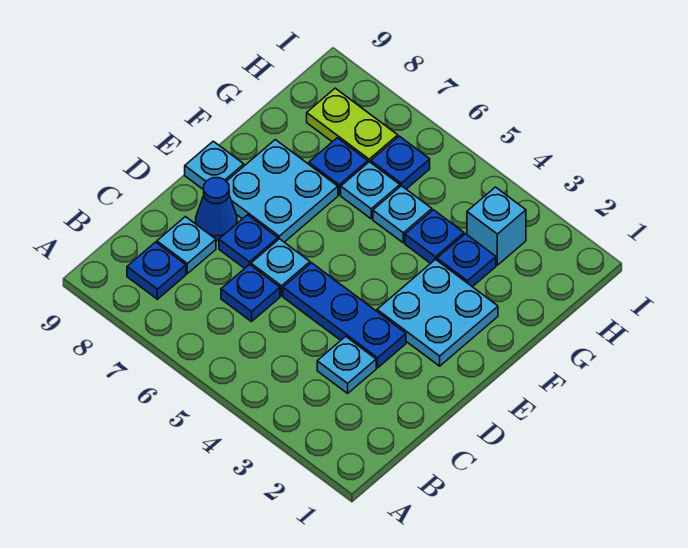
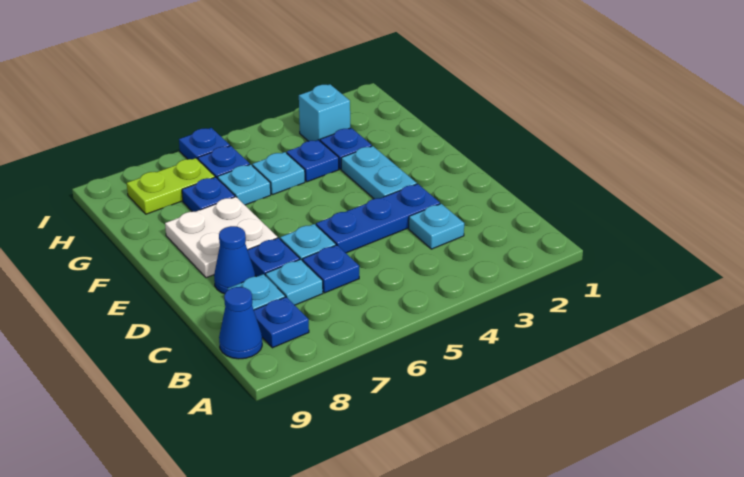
none -> blue cone B9 level 1
cyan plate E2:F3 level 1 -> cyan plate E3:F3 level 1
cyan plate E7:F8 level 1 -> white plate E7:F8 level 1
cyan plate E9 level 1 -> cyan plate C7 level 1
none -> blue plate I6 level 1

